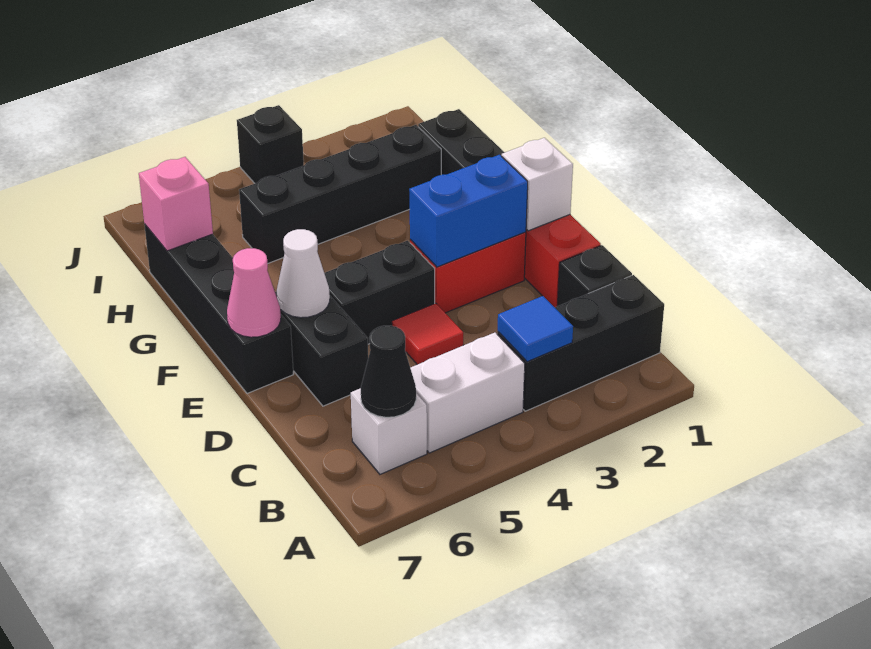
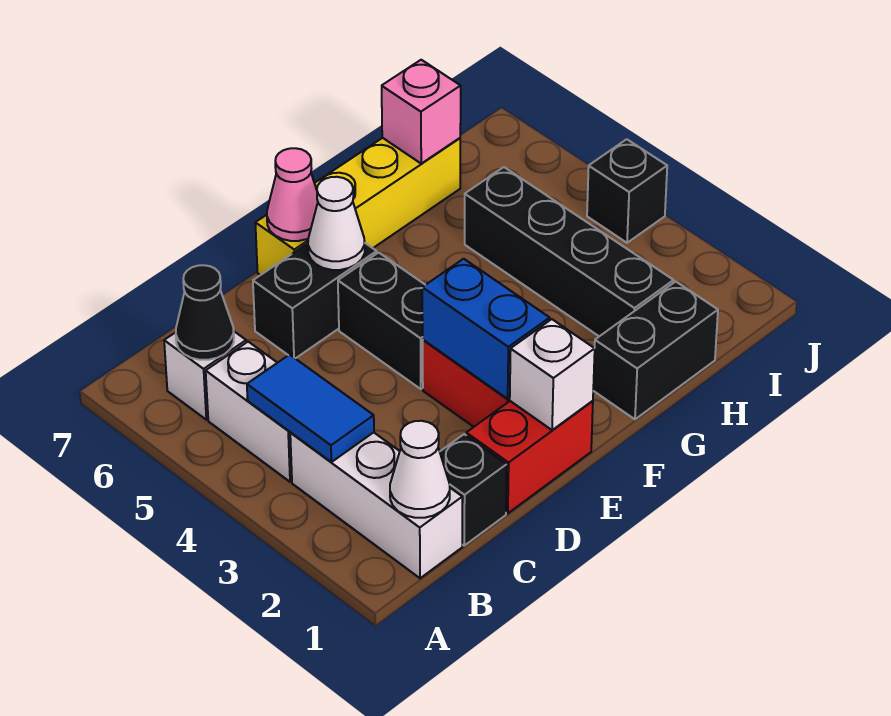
black brick B1:B3 level 1 -> white brick B1:B3 level 1
none -> white cone B1 level 2
blue tile B3 level 2 -> blue tile B3:B4 level 2
red tile D4 level 1 -> none
black brick E7:H7 level 1 -> yellow brick E7:H7 level 1

